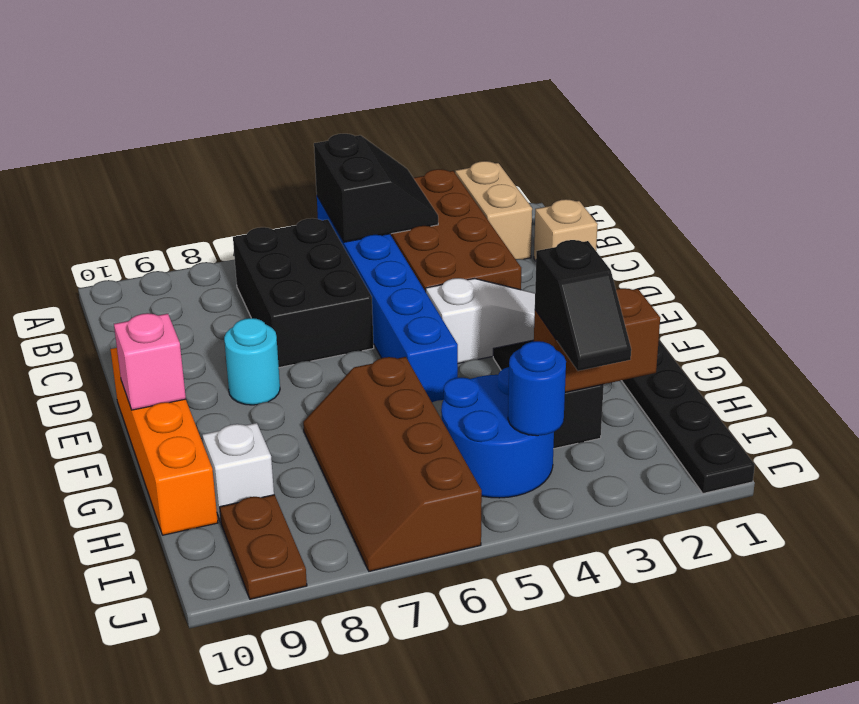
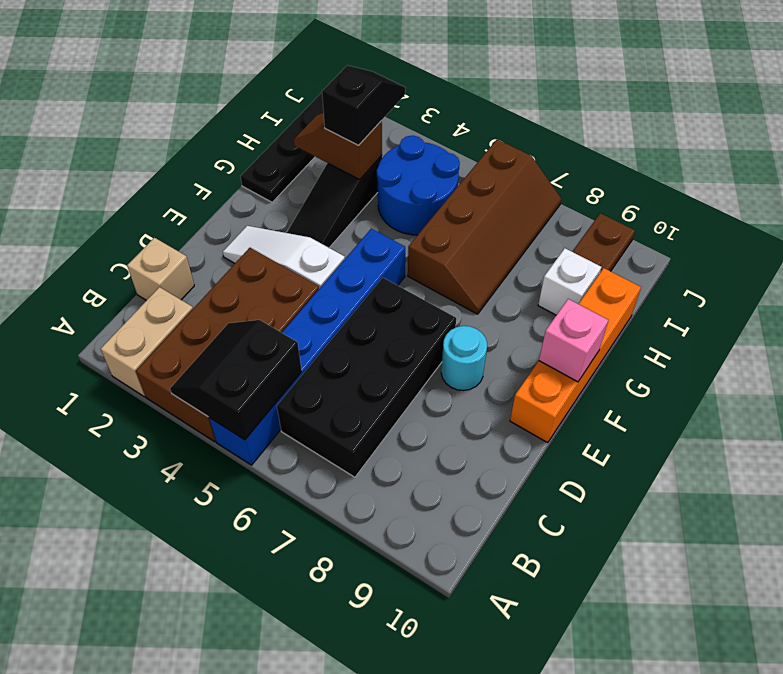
black brick B6:D7 level 1 -> black brick B6:E7 level 1
brown brick H2:H3 level 2 -> brown slope H2:H3 level 2 top 3
blue round brick I4 level 2 -> none

